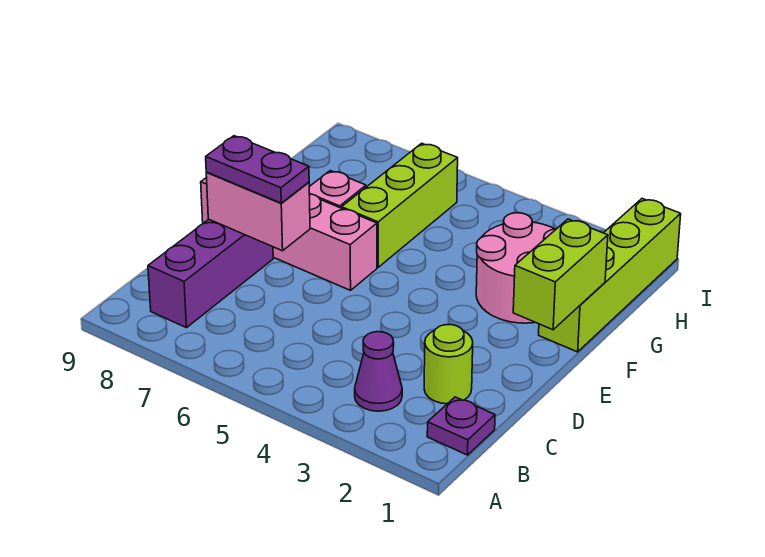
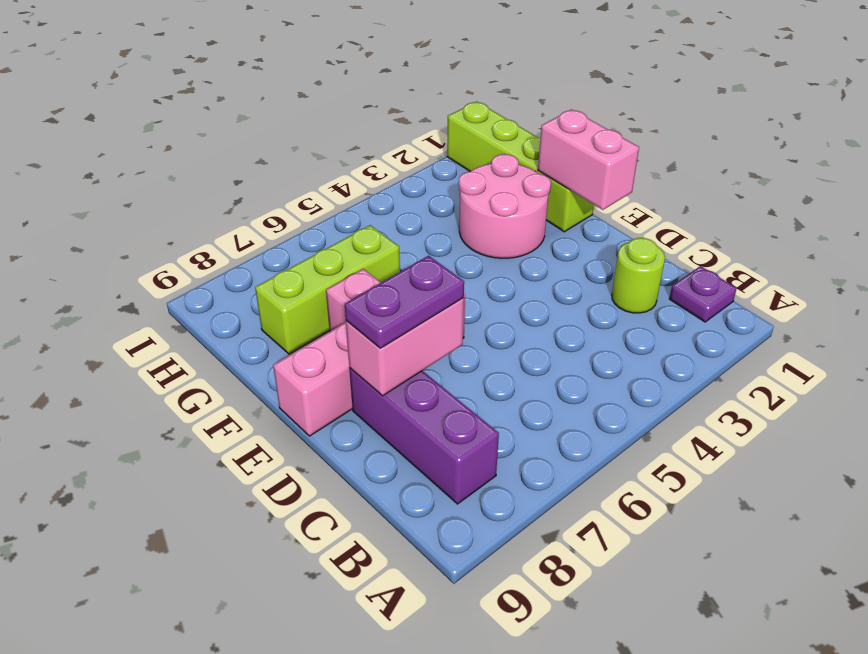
purple cone B3 level 1 -> none
lime brick E1:F1 level 2 -> pink brick E1:F1 level 2
lime brick F6:H6 level 1 -> lime brick G6:G8 level 1

